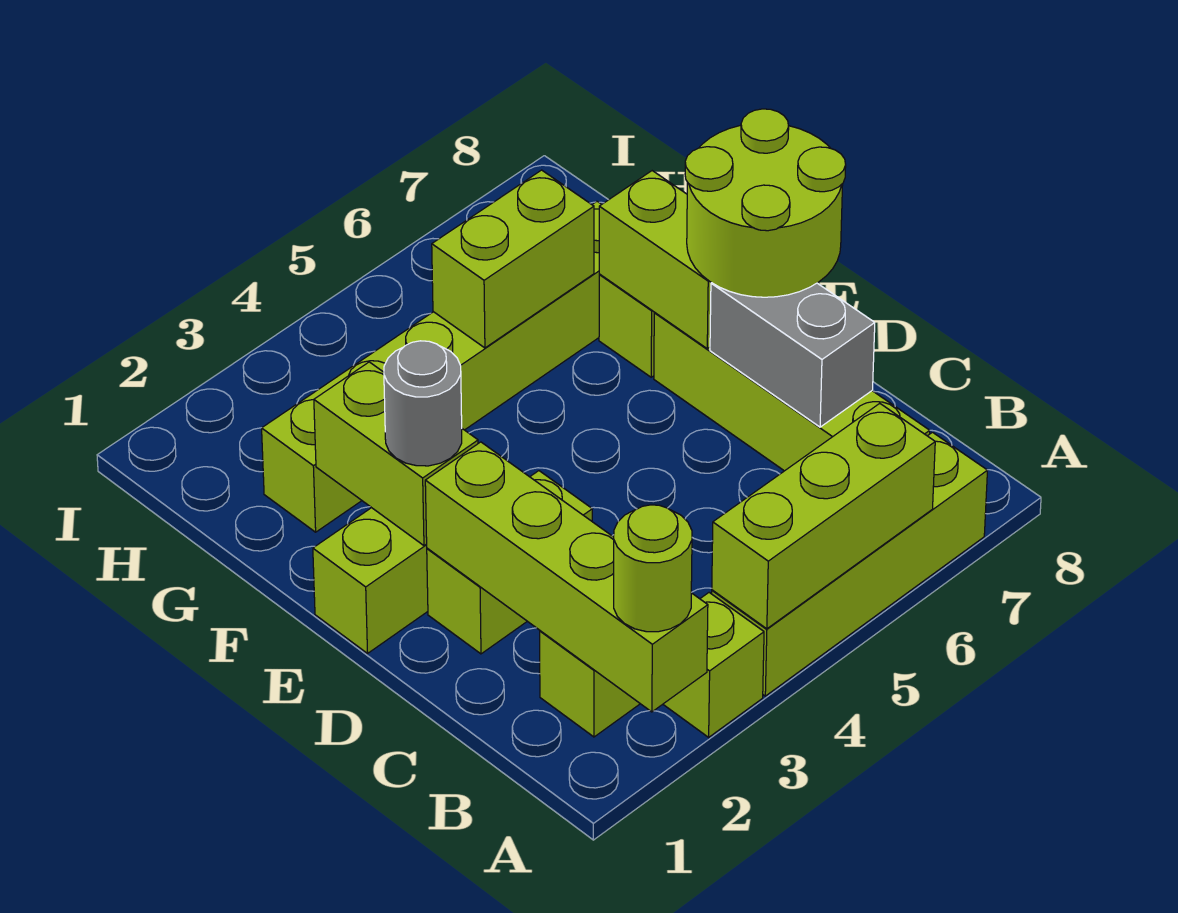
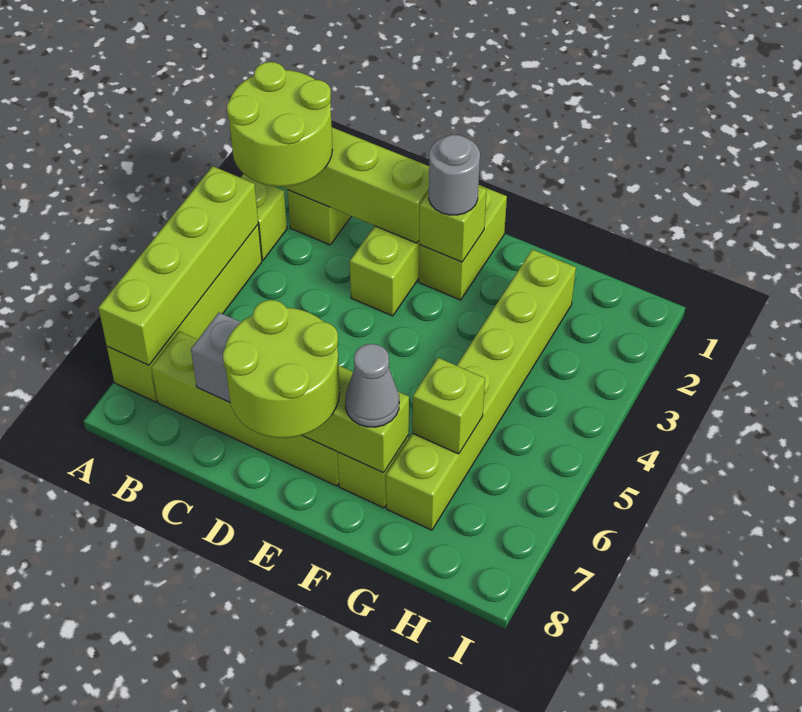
lime round brick A2 level 3 -> lime round brick A2:B3 level 3
lime brick A4:A6 level 2 -> lime brick A4:A7 level 2
lime brick E2:F2 level 2 -> lime brick E2 level 2
none -> grey cone F7 level 3
lime brick G5:G6 level 2 -> lime brick G6 level 2

